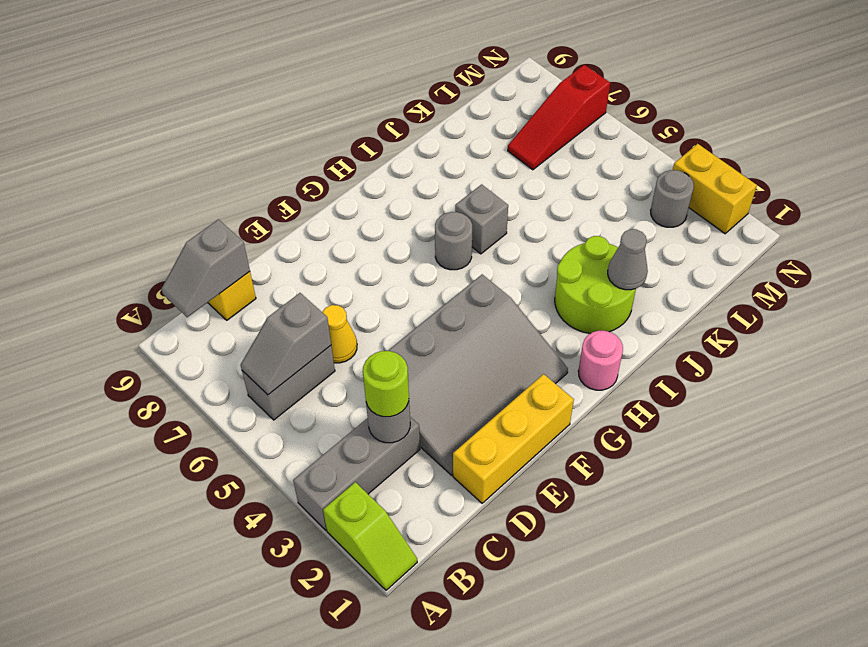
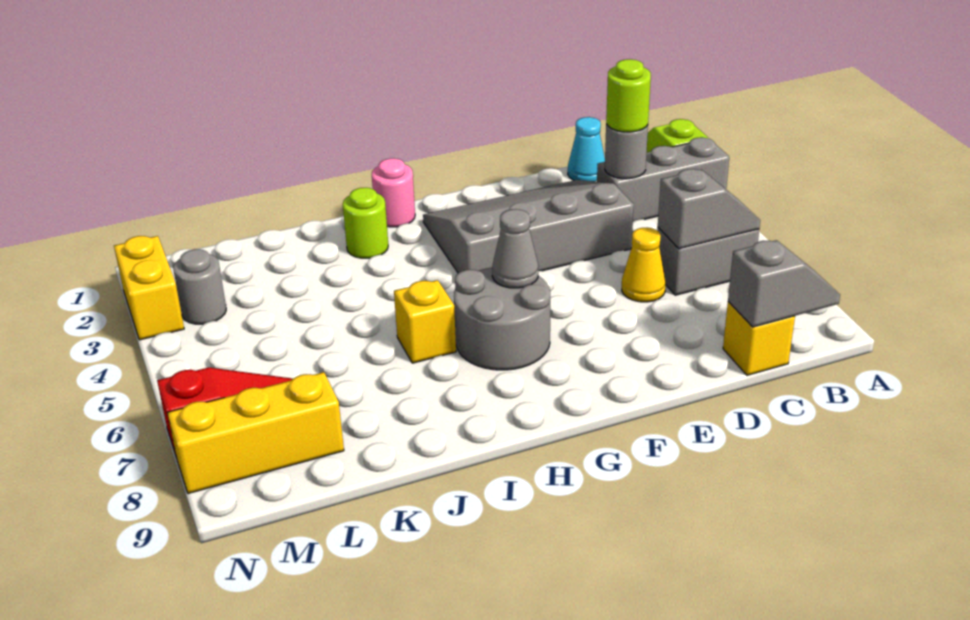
none -> cyan cone C1 level 1
yellow brick D1:F1 level 1 -> yellow brick L8:N8 level 1
grey round brick H6 level 1 -> grey round brick G6:H7 level 1
lime round brick I2:J3 level 1 -> lime round brick I2 level 1
grey brick I6 level 1 -> yellow brick I6 level 1
grey cone J2 level 2 -> grey cone G6 level 2

